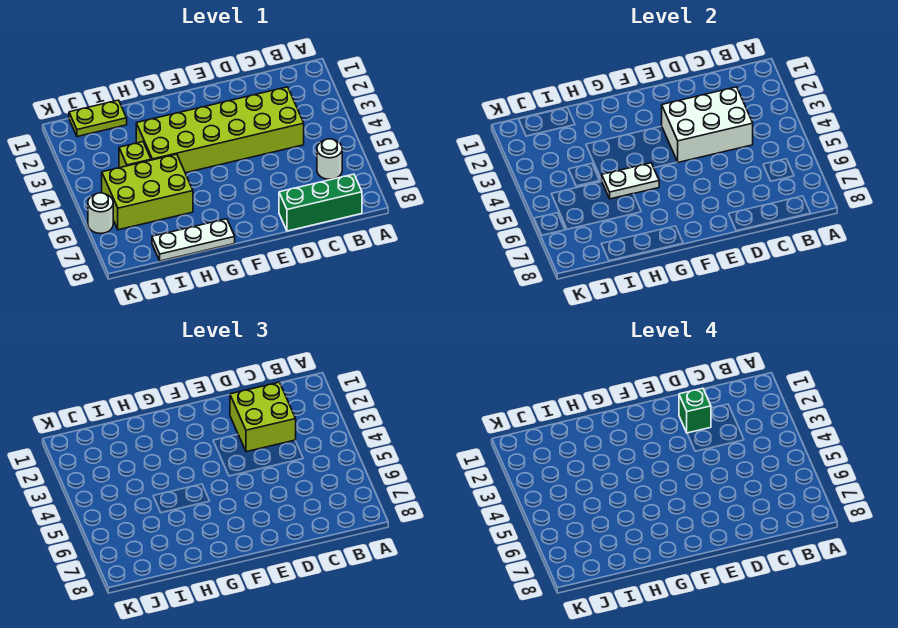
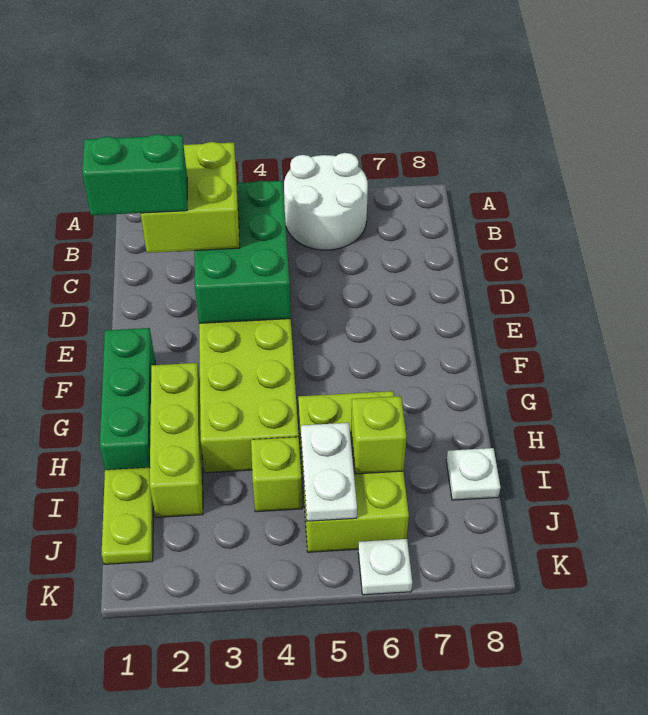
white round brick B6 level 1 -> white round brick A5:B6 level 1
green brick B8:D8 level 1 -> green brick F1:H1 level 1
white brick C3:E4 level 2 -> green brick C3:E4 level 2
green brick D2 level 4 -> green brick D1:D2 level 4
none -> lime brick G2:I2 level 1
white plate G5:H5 level 2 -> white plate I5:J5 level 2
white plate G8:I8 level 1 -> white plate I8 level 1
none -> lime brick I6 level 2
white round brick K6 level 1 -> white plate K6 level 1

